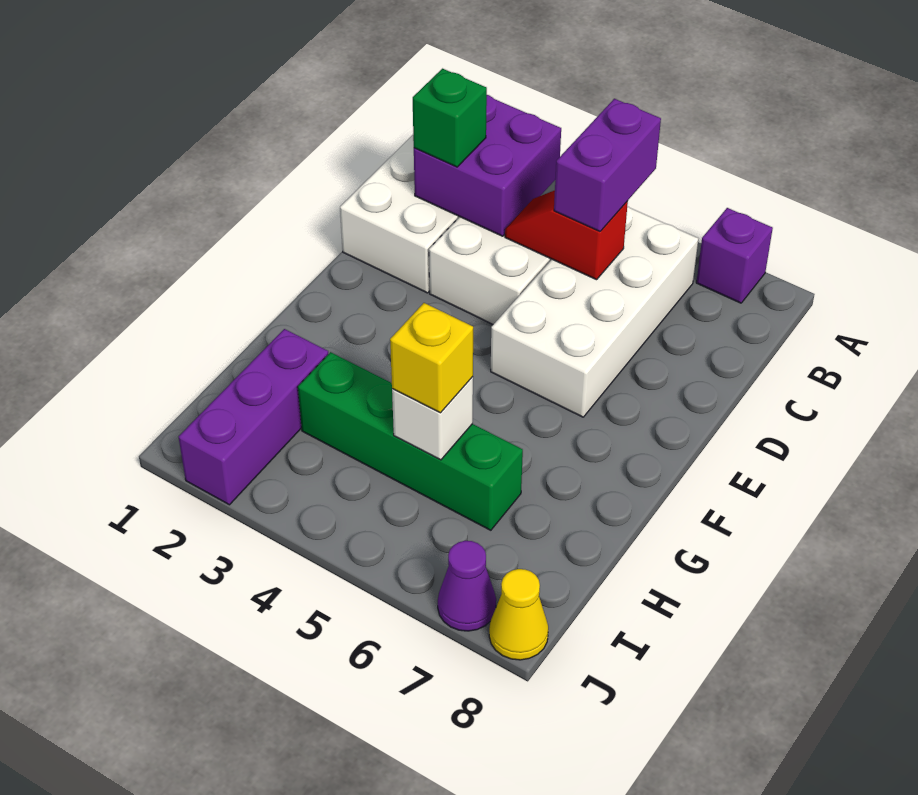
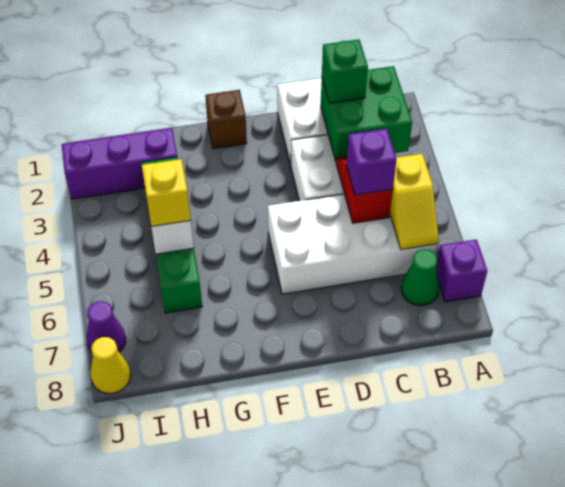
purple brick B2:C3 level 2 -> green brick B2:C3 level 2
none -> yellow slope B5:B6 level 2 top 5
purple brick B5:C5 level 3 -> purple brick C5 level 3
none -> green cone B7 level 1
none -> brown brick F1 level 1

